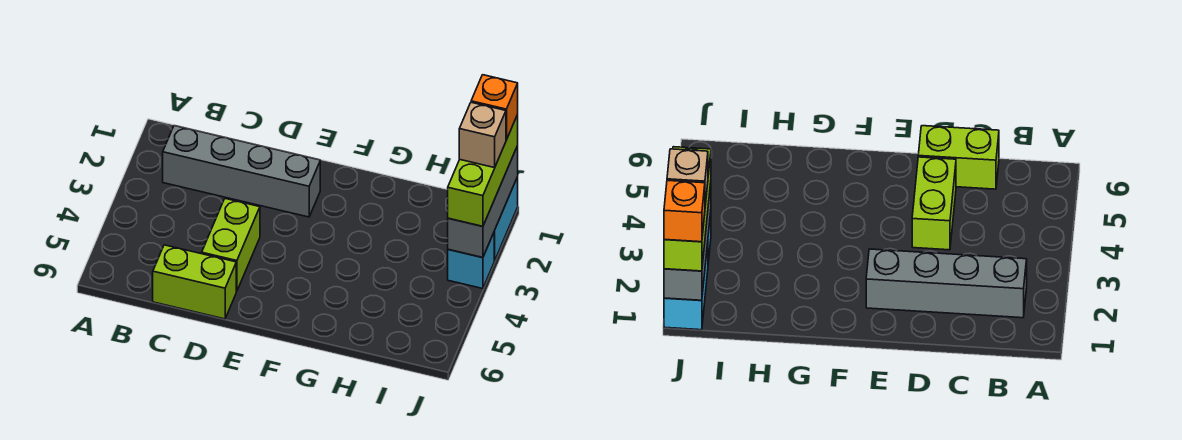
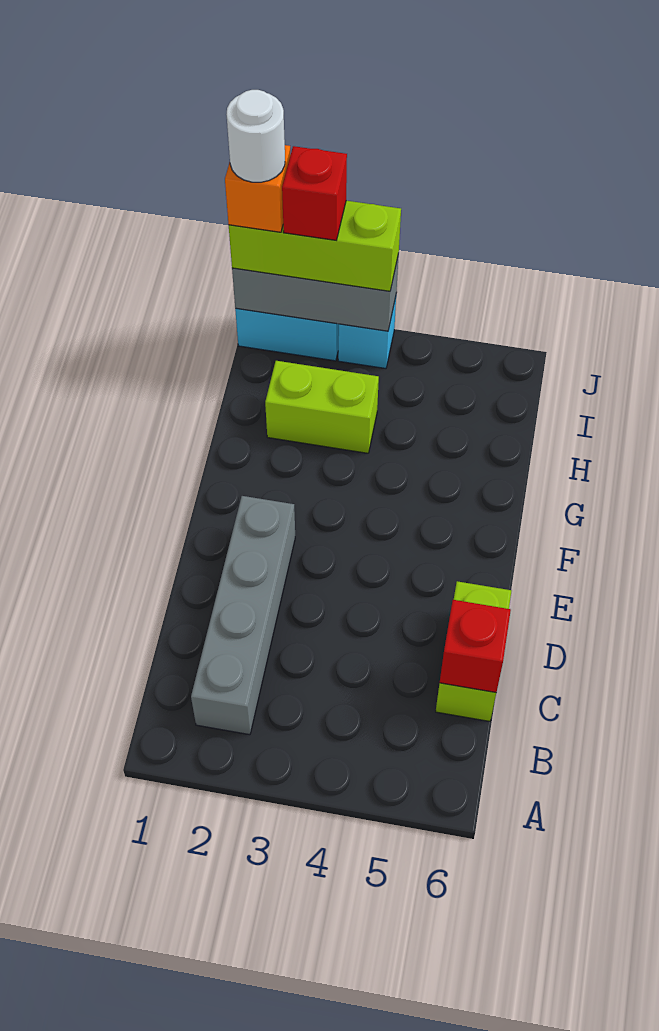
none -> red brick C6 level 2
lime brick D4:D5 level 1 -> lime brick H2:H3 level 1
none -> white round brick J1 level 5
tan brick J2 level 4 -> red brick J2 level 4

